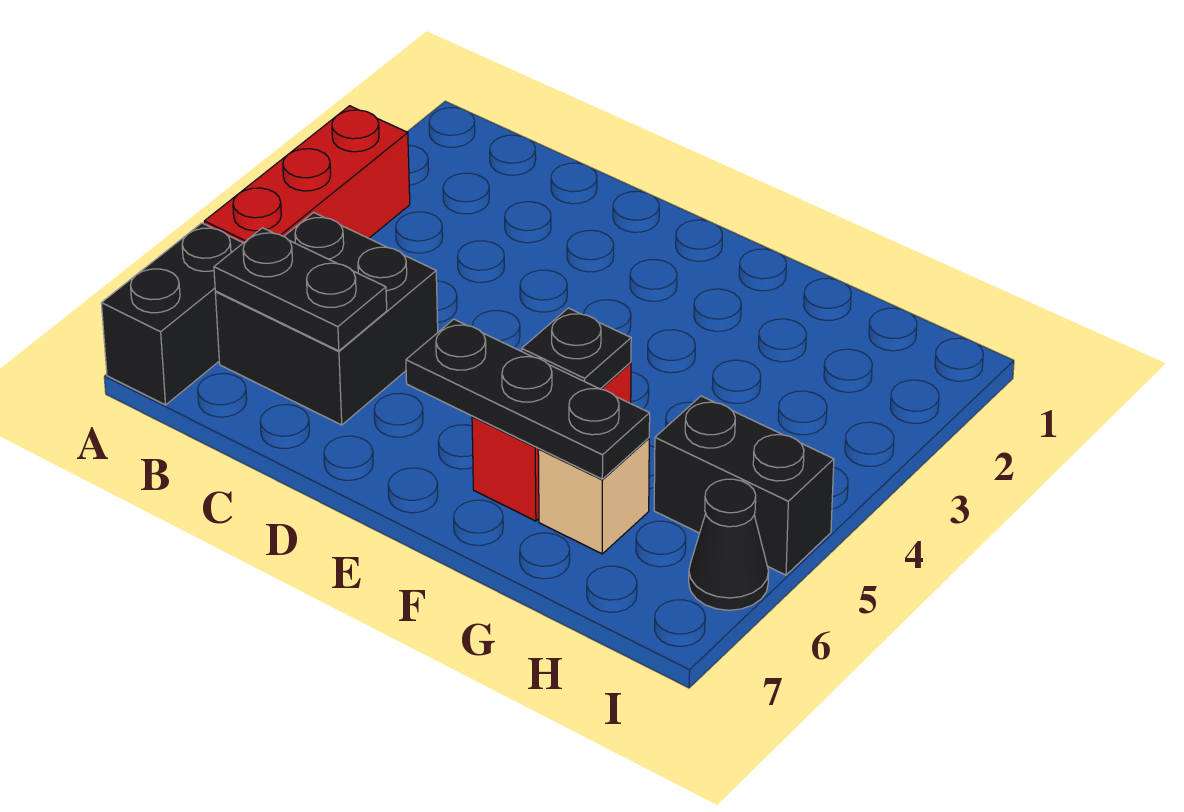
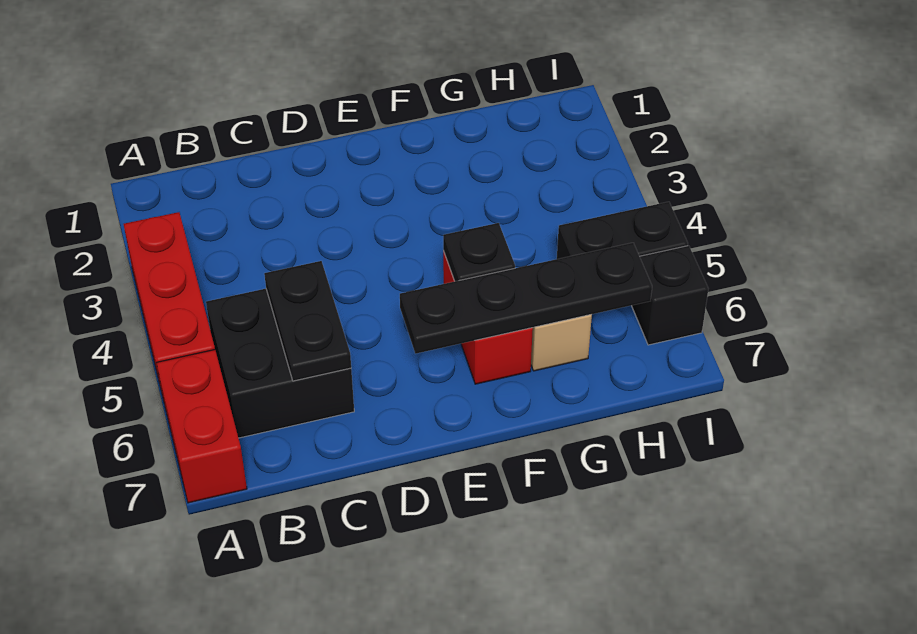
black brick A6:A7 level 1 -> red brick A6:A7 level 1
black plate B6:C6 level 2 -> black plate C5:C6 level 2
black plate E6:G6 level 2 -> black plate E6:H6 level 2
black cone I6 level 1 -> black brick I6 level 1

